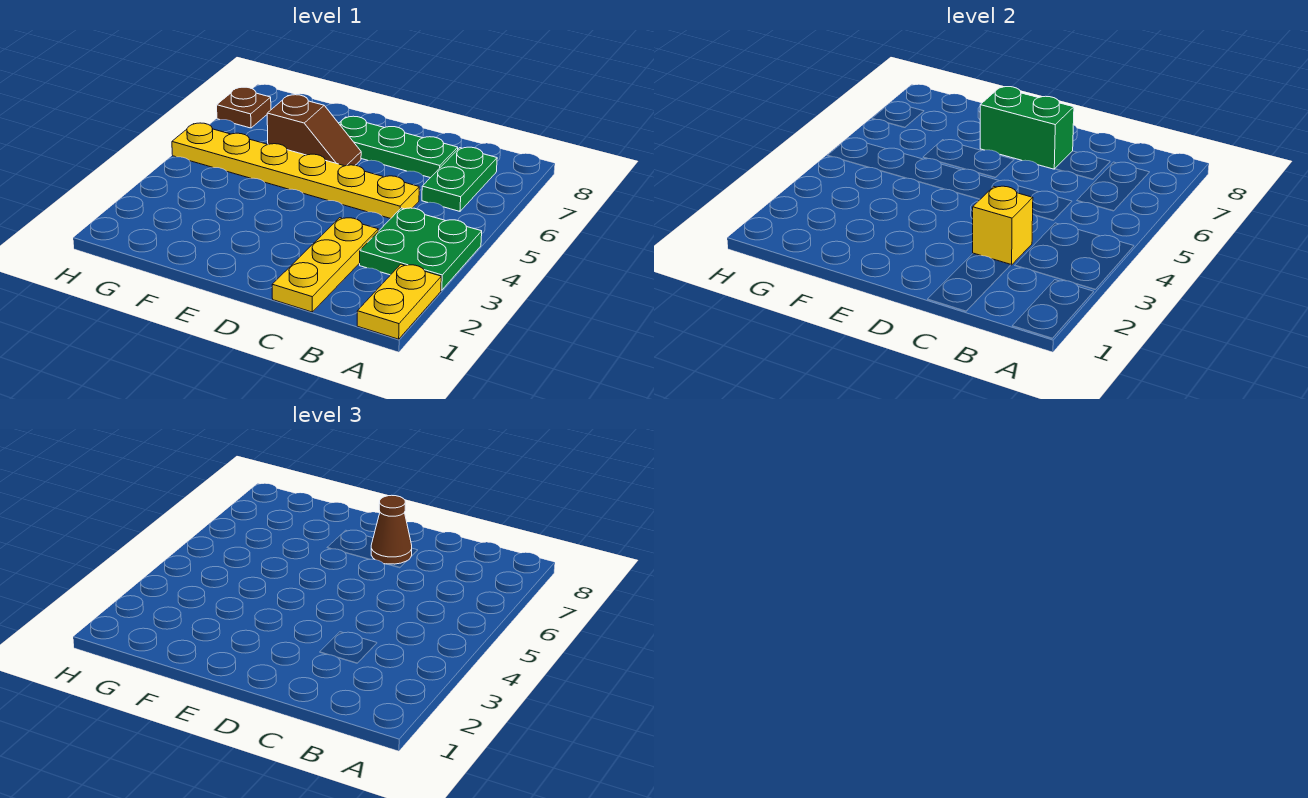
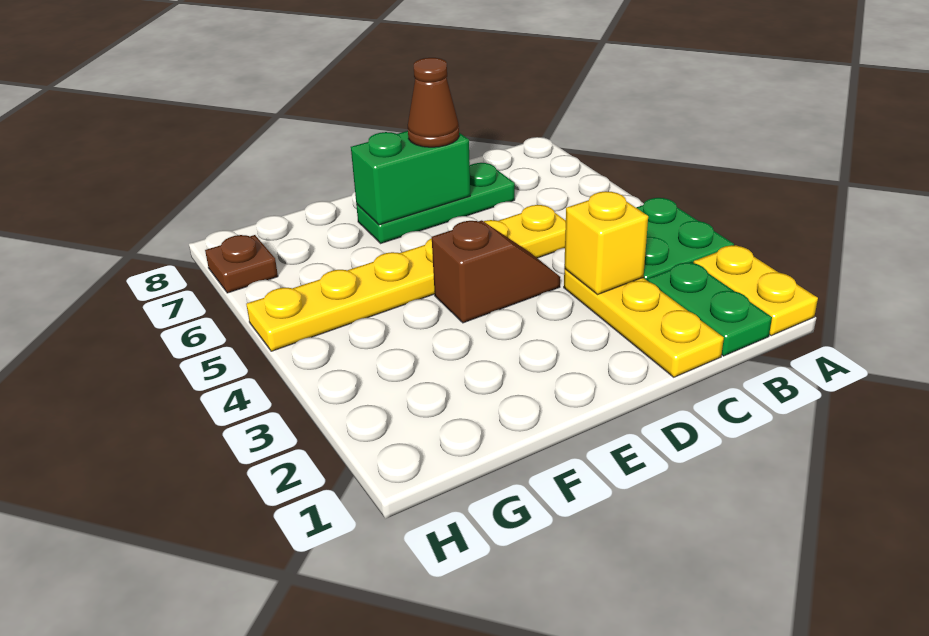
green plate B6:B7 level 1 -> green plate B1:B2 level 1
brown slope E6:F6 level 1 top F -> brown slope D4:E4 level 1 top E

